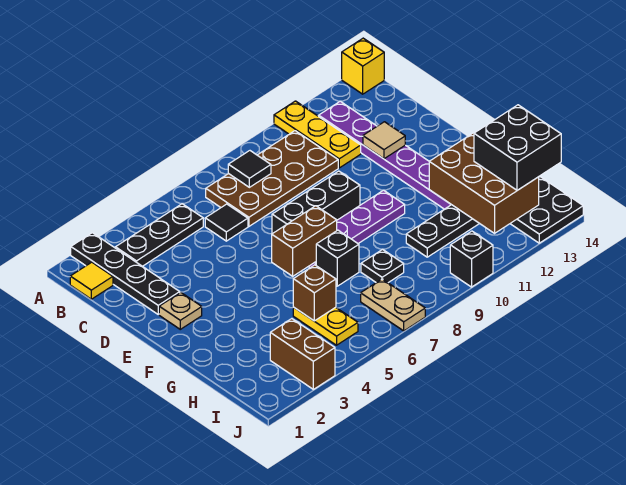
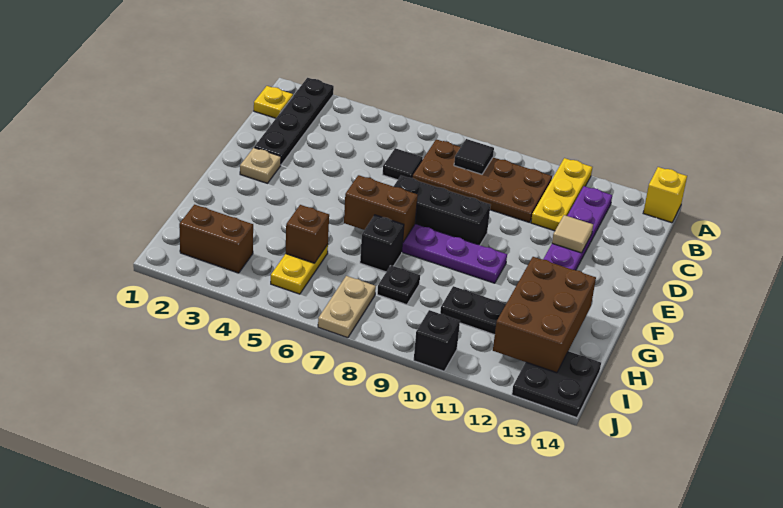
yellow tile B1 level 1 -> yellow plate B1 level 1
black plate B3:B5 level 1 -> none
black brick H13:I14 level 3 -> none
brown brick I3:J3 level 1 -> brown brick I2:I3 level 1

